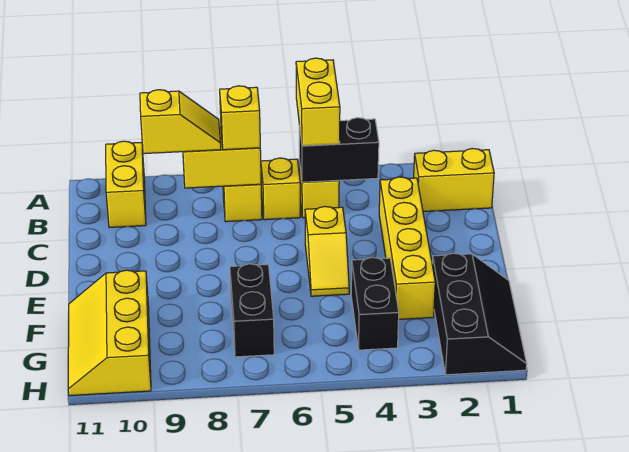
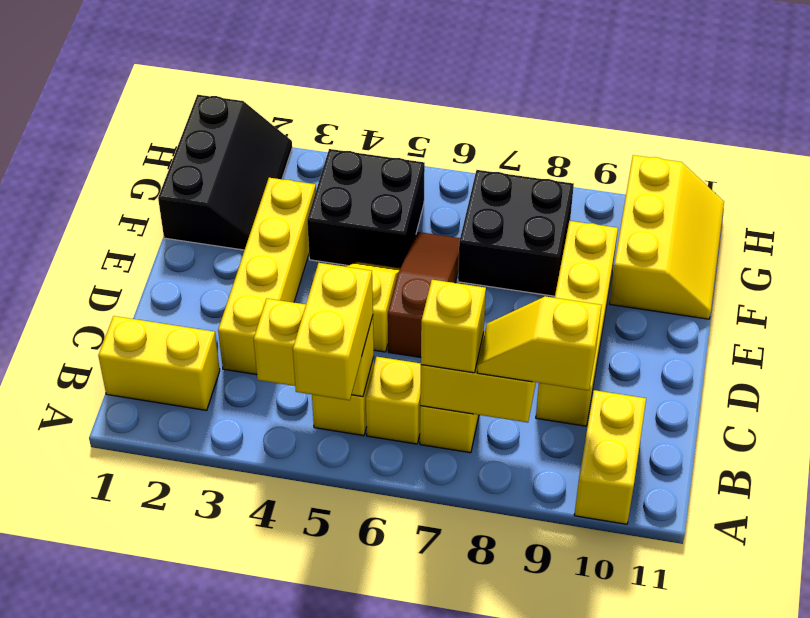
black brick B4:B5 level 2 -> yellow brick B4:B5 level 2
none -> yellow brick C9:F9 level 1
none -> brown slope D6:F6 level 1 top D
black slope F1:H2 level 1 top 2 -> black slope F1:H2 level 1 top 1
black brick F4:G4 level 1 -> black brick F4:G5 level 1
black brick F7:G7 level 1 -> black brick F7:G8 level 1

